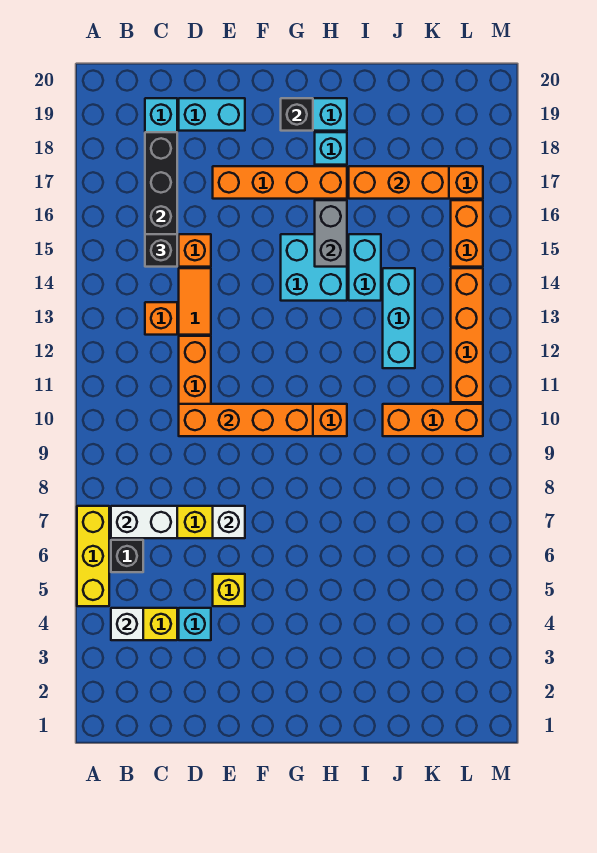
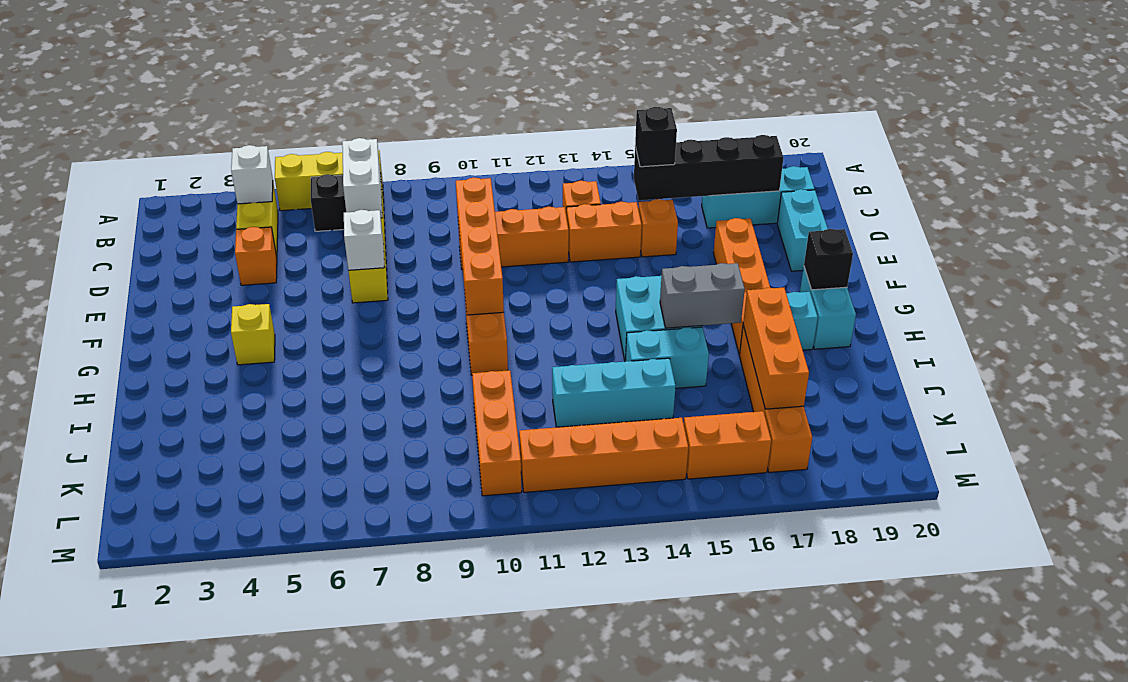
cyan brick D4 level 1 -> orange brick D4 level 1
orange tile D13:D14 level 1 -> orange brick D13:D14 level 1
yellow brick E5 level 1 -> yellow brick G4 level 1

